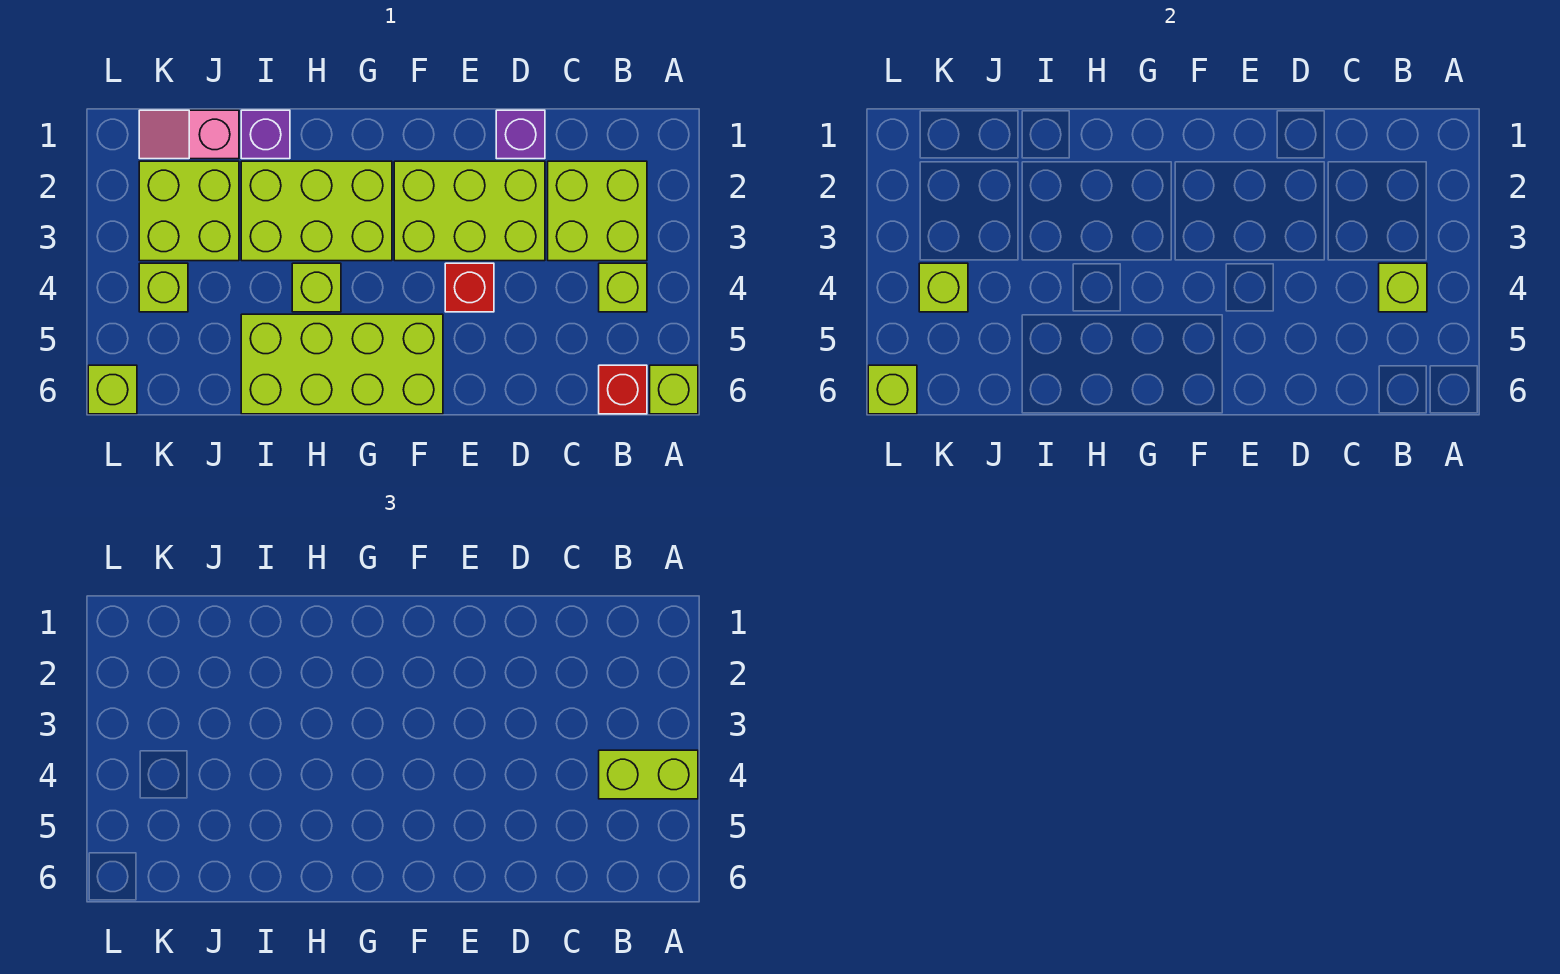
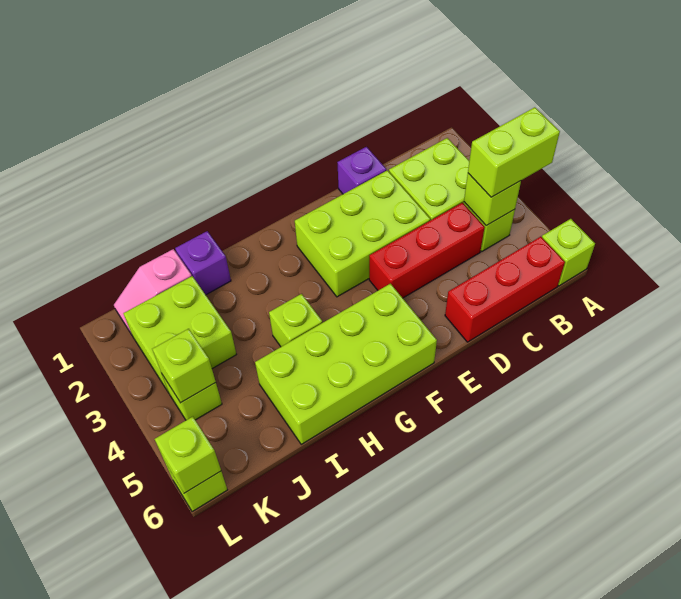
red brick B6 level 1 -> red brick B6:D6 level 1
red brick E4 level 1 -> red brick C4:E4 level 1
lime brick G2:I3 level 1 -> none

